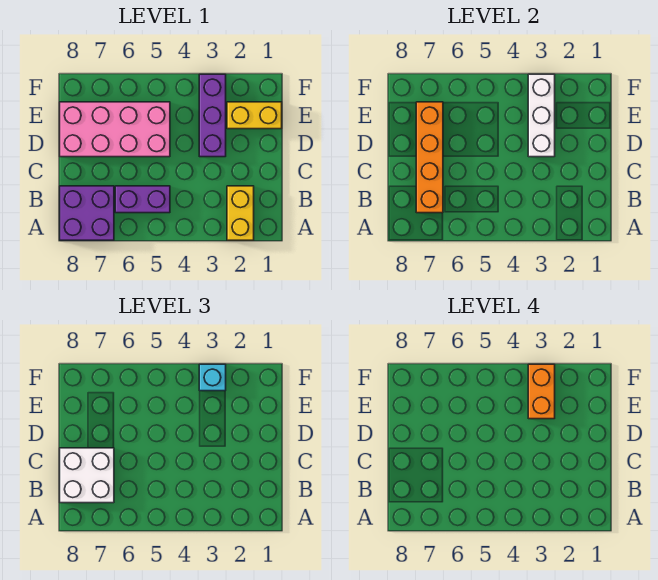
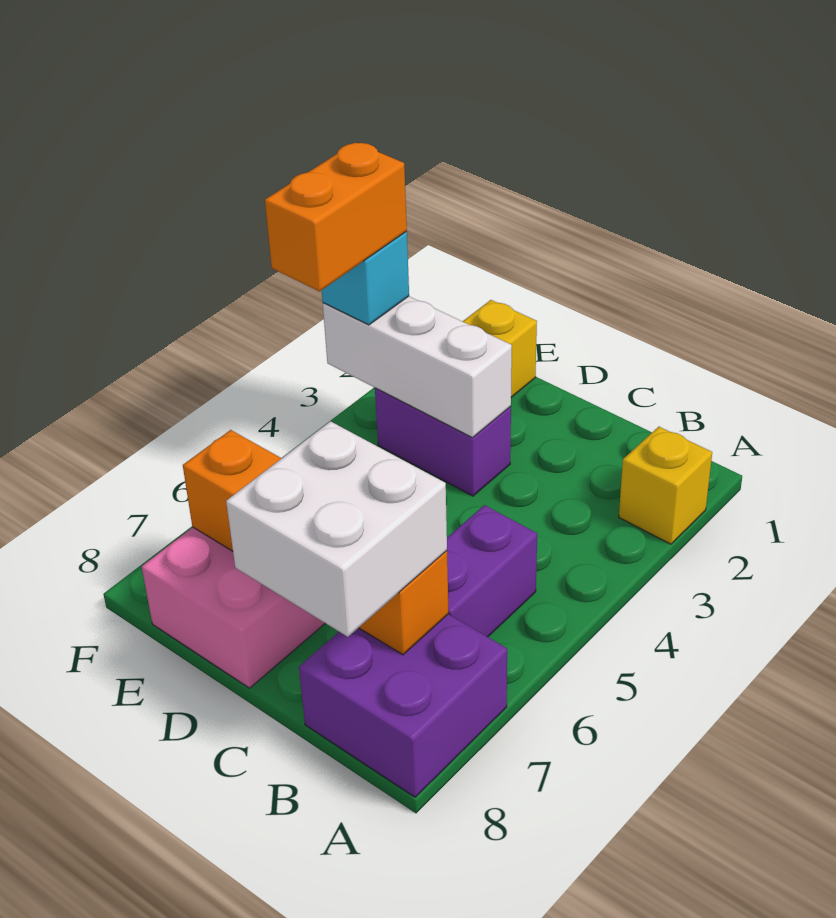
yellow brick A2:B2 level 1 -> yellow brick A2 level 1
purple brick D3:F3 level 1 -> purple brick D3:E3 level 1
orange brick E3:F3 level 4 -> orange brick F3:F4 level 4

